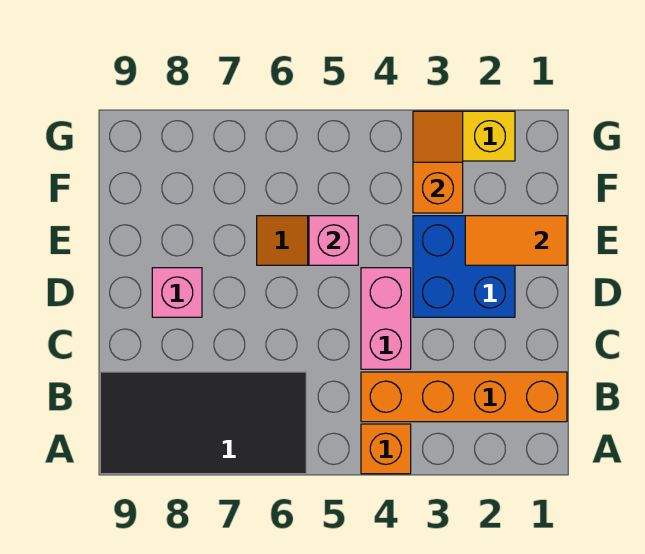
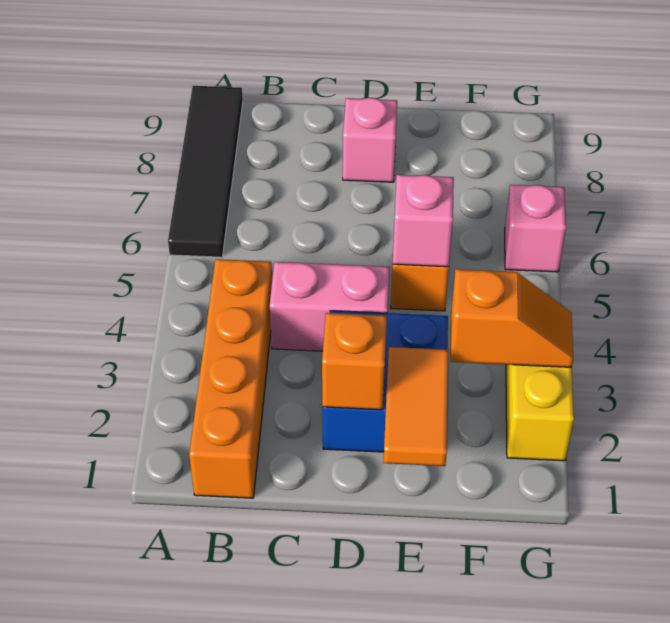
orange brick A4 level 1 -> orange brick D2 level 2
black tile A6:B9 level 1 -> black tile A6:A9 level 1
none -> pink brick G6 level 1

